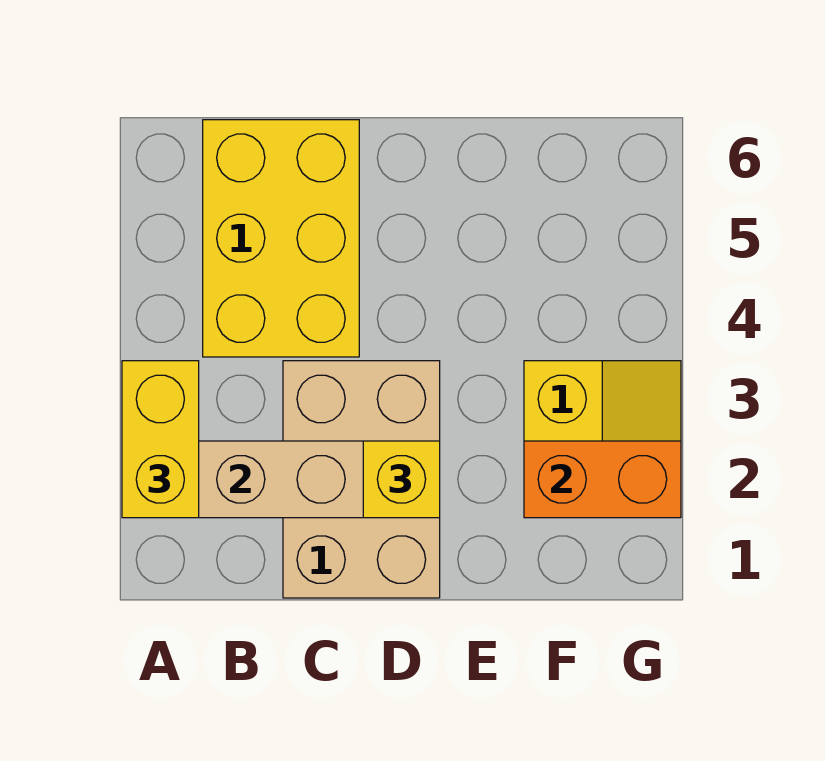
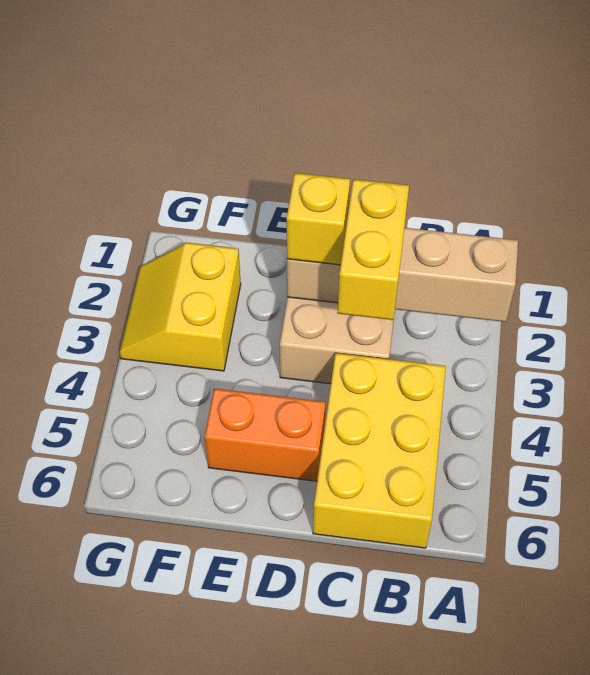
yellow brick A2:A3 level 3 -> yellow brick C2:C3 level 3
orange brick F2:G2 level 2 -> orange brick D5:E5 level 1

